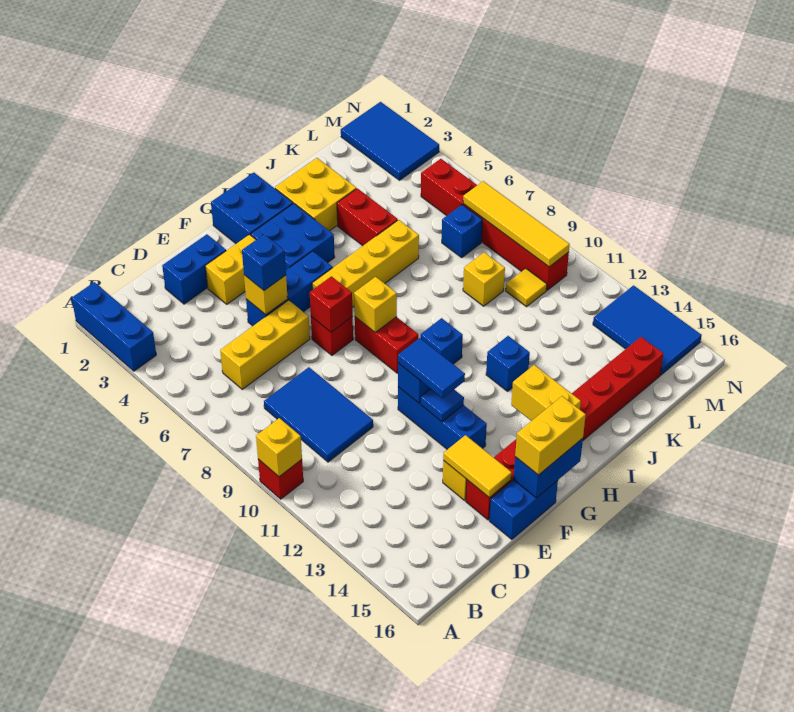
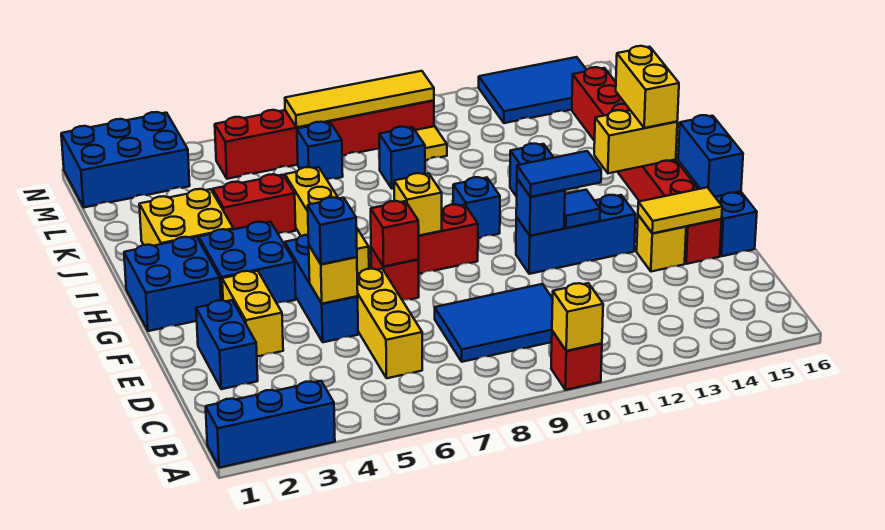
yellow brick F16:G16 level 3 -> yellow brick H15:I15 level 3
yellow brick K9 level 1 -> blue brick K9 level 1
blue tile M1:N3 level 1 -> blue brick M1:N3 level 1

